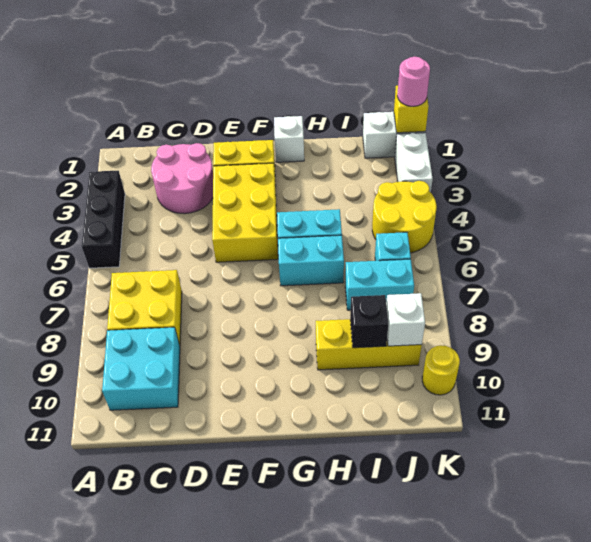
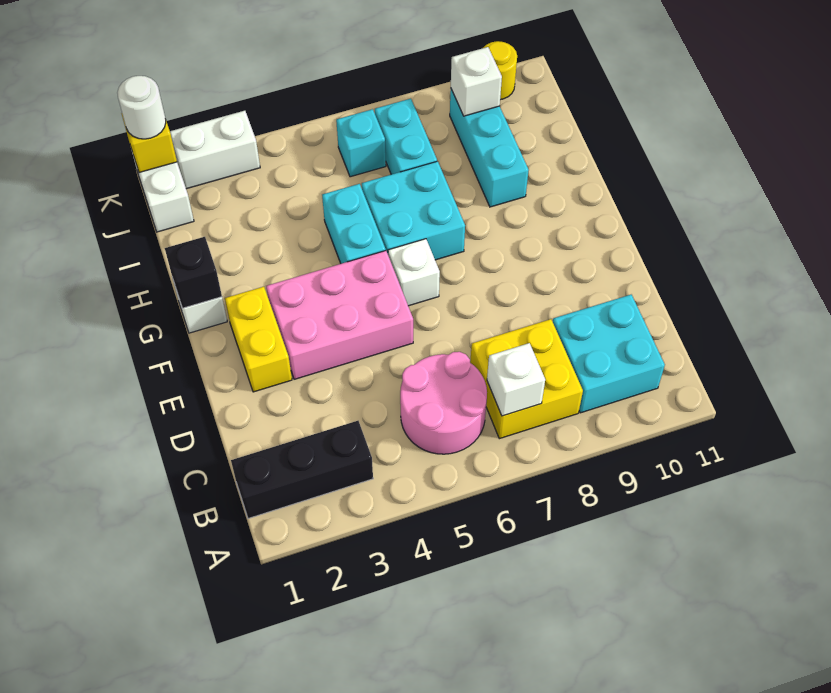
black brick A3:A5 level 1 -> black brick B1:B3 level 1
none -> white brick B7 level 2
pink round brick C2:D3 level 1 -> pink round brick B5:C6 level 1
yellow brick E3:F5 level 1 -> pink brick E3:F5 level 1
none -> white brick F6 level 1
cyan brick G6:H6 level 1 -> cyan brick G6:H7 level 1
yellow brick H9:J9 level 1 -> cyan brick H9:J9 level 1
black brick I9 level 2 -> black brick G1 level 2
yellow round brick J4:K5 level 1 -> none
pink round brick K1 level 3 -> white round brick K1 level 3

